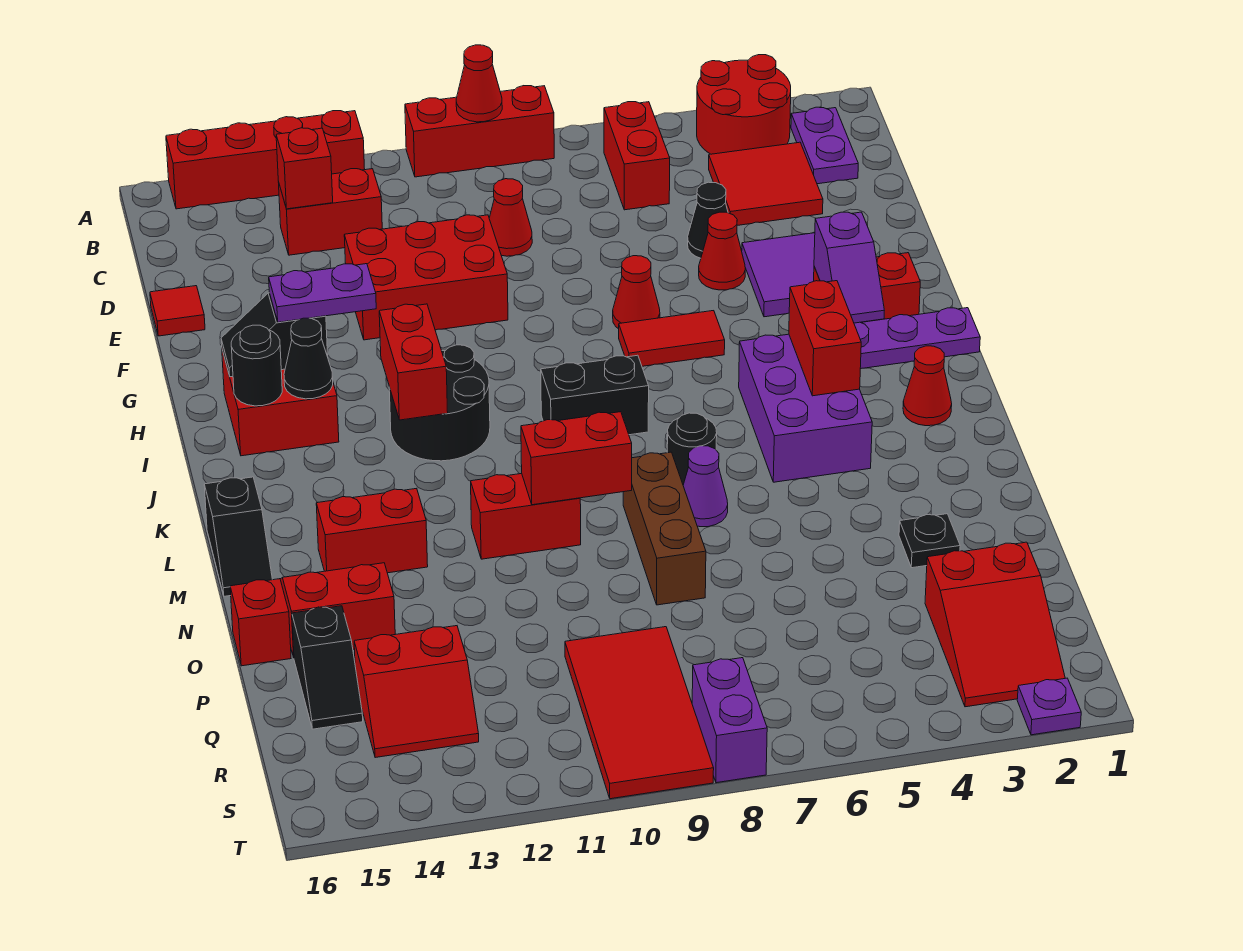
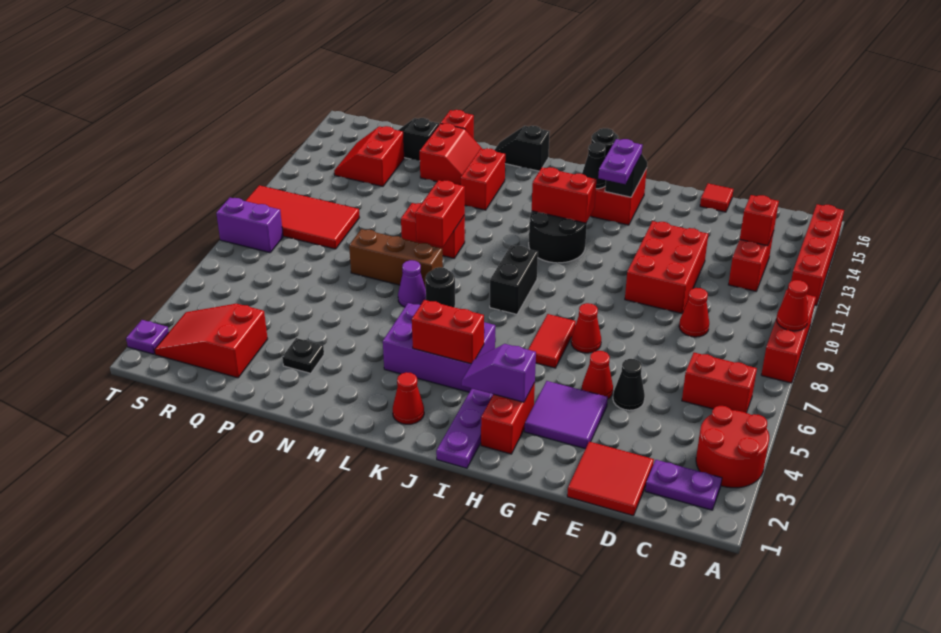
red tile C3:D4 level 1 -> red tile D1:E2 level 1
red brick M10:M11 level 1 -> red brick M10:N10 level 1

